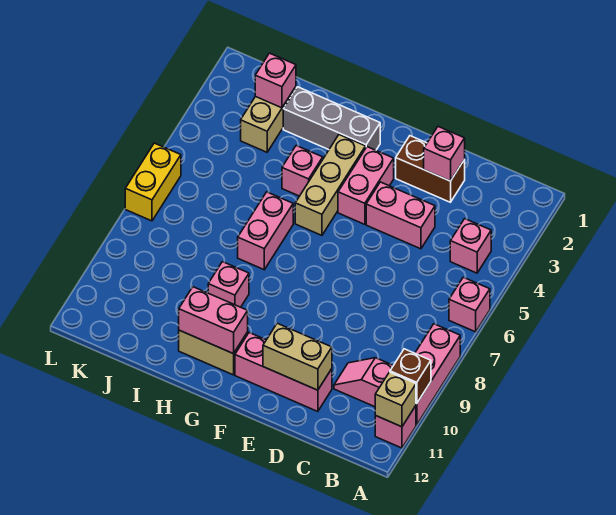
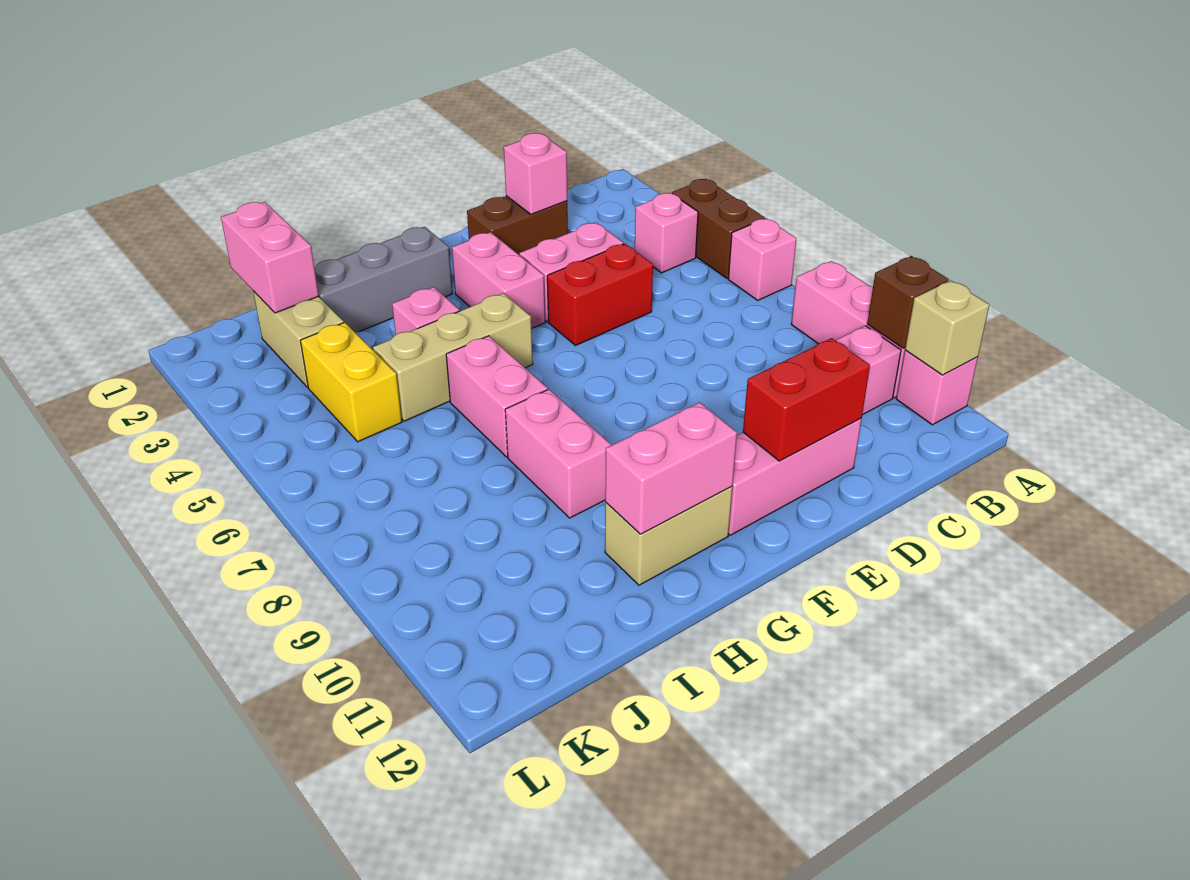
none -> brown brick A4:A5 level 1
none -> red brick D5:E5 level 1
tan brick D11:E11 level 2 -> red brick D11:E11 level 2
tan brick G3:G5 level 1 -> tan brick G5:I5 level 1
pink brick H9 level 1 -> pink brick H8:H9 level 1
pink brick J2 level 2 -> pink brick J1:J2 level 2
yellow brick L6:L7 level 1 -> yellow brick J4:J5 level 1

